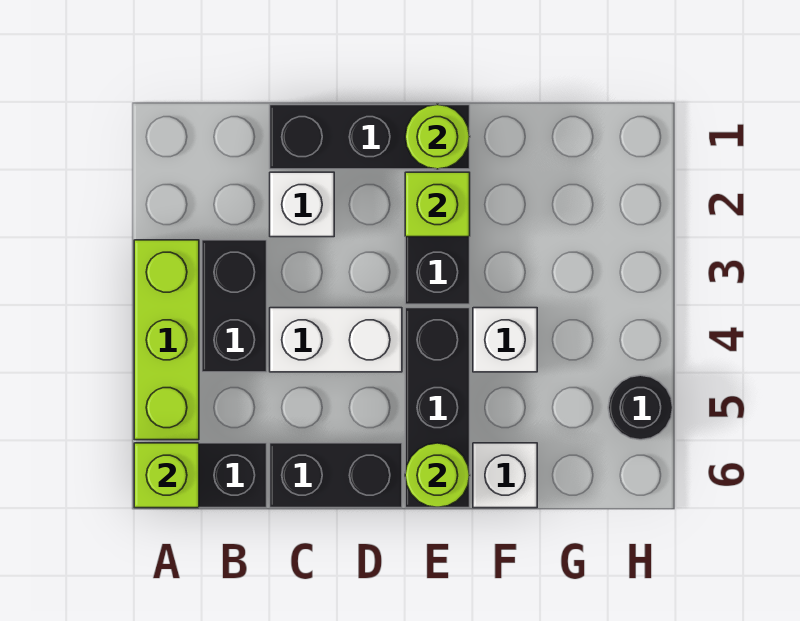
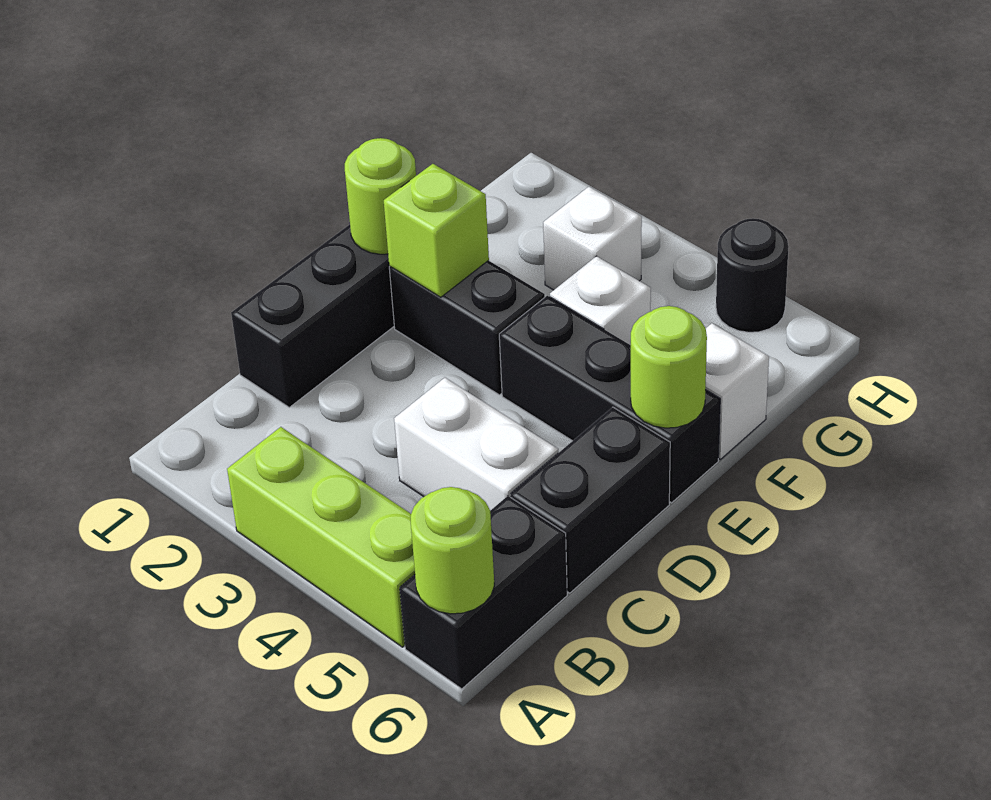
lime brick A6 level 2 -> lime round brick A6 level 2
black brick B3:B4 level 1 -> none
white brick C2 level 1 -> white brick G3 level 1
white brick C4:D4 level 1 -> white brick C4:C5 level 1

